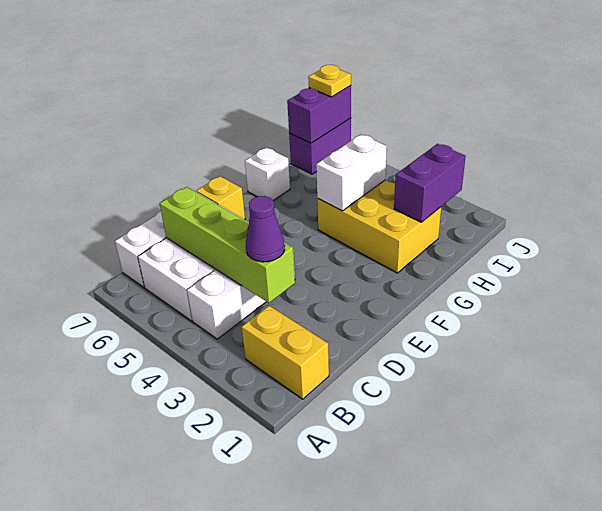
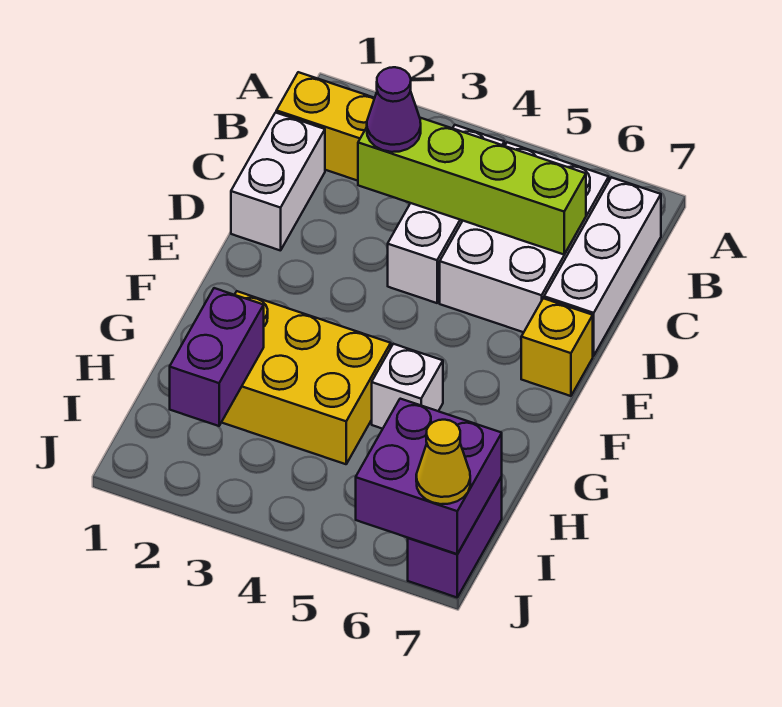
white brick G4:H4 level 2 -> white brick C1:D1 level 1
white brick G7 level 1 -> white brick G5 level 1
purple brick I7:J7 level 2 -> purple brick I6:J7 level 2
yellow plate J7 level 3 -> yellow cone J7 level 3

